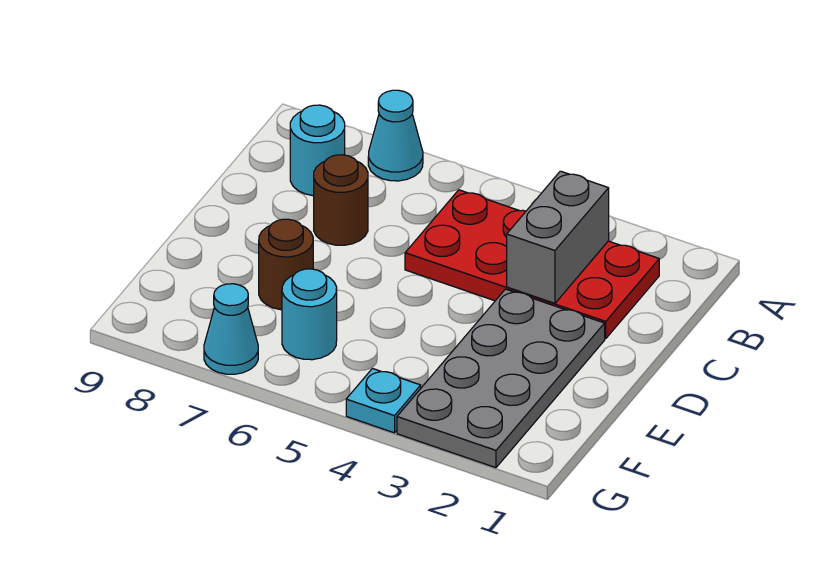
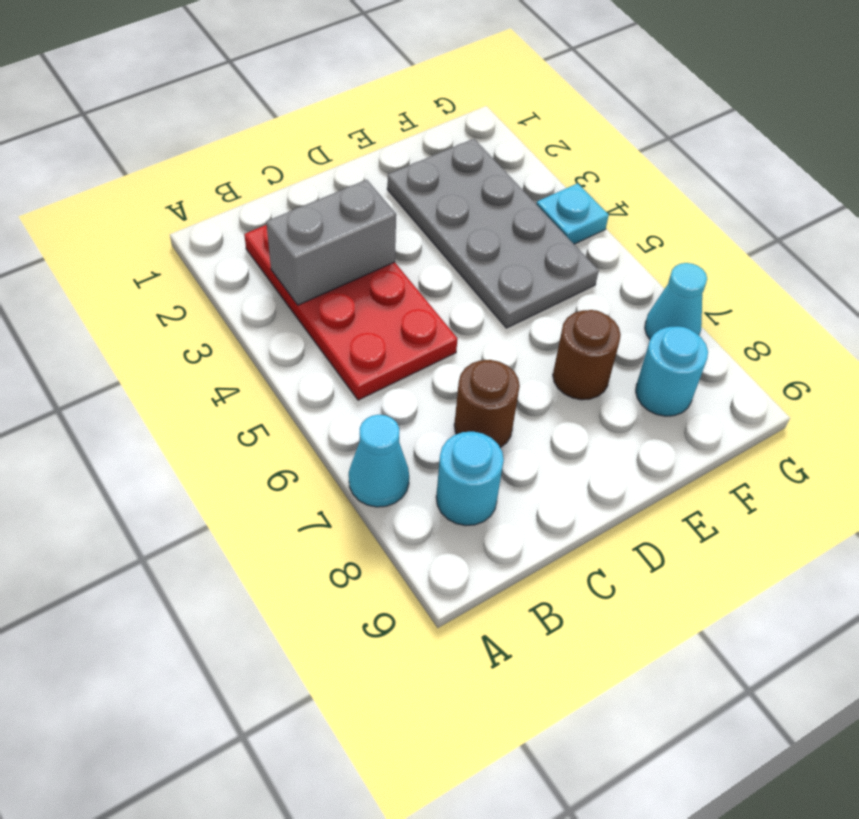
grey plate D2:G3 level 1 -> grey plate E2:F5 level 1
cyan round brick F6 level 1 -> cyan round brick F8 level 1

